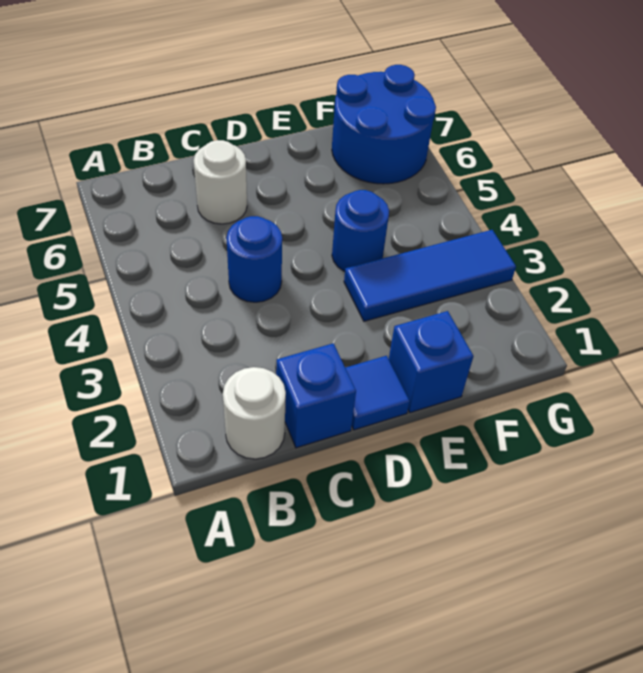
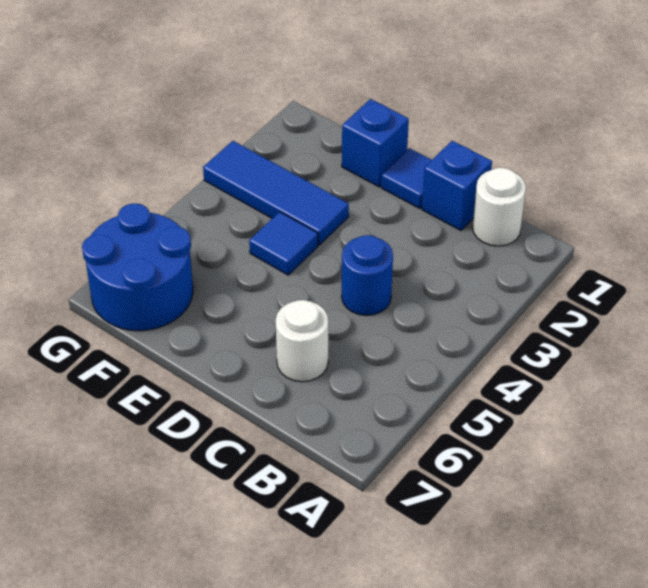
blue round brick E4 level 1 -> blue tile E4 level 1

